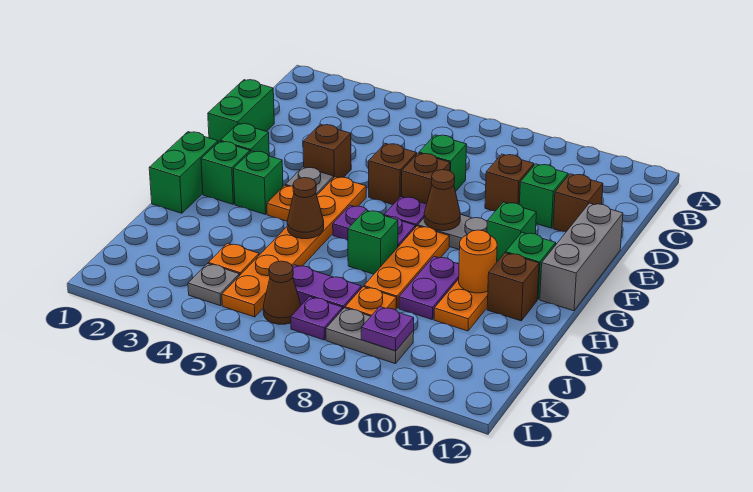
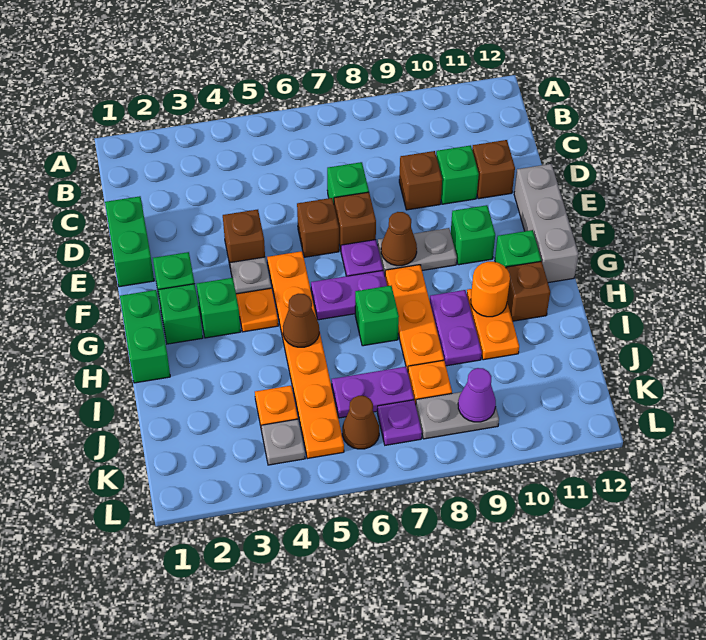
purple plate K9 level 2 -> purple cone K9 level 2

